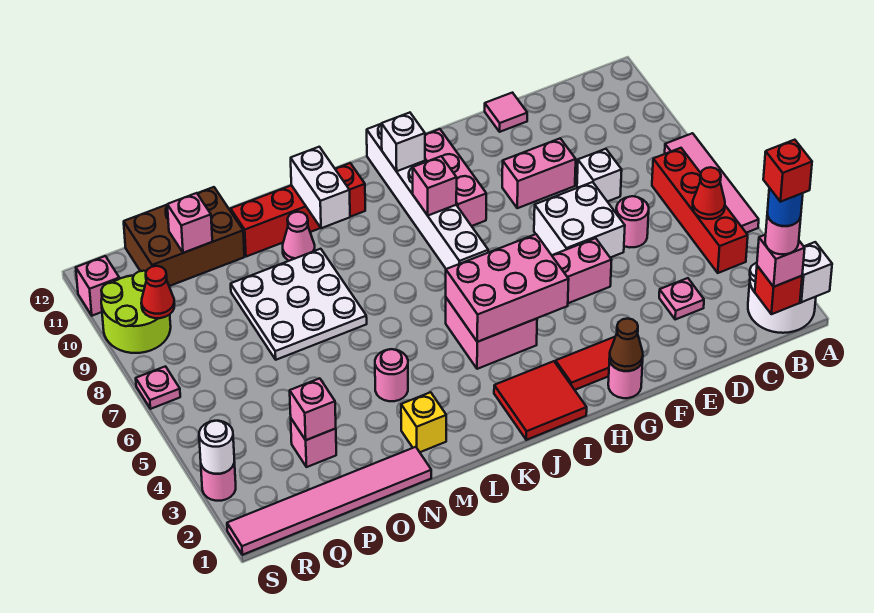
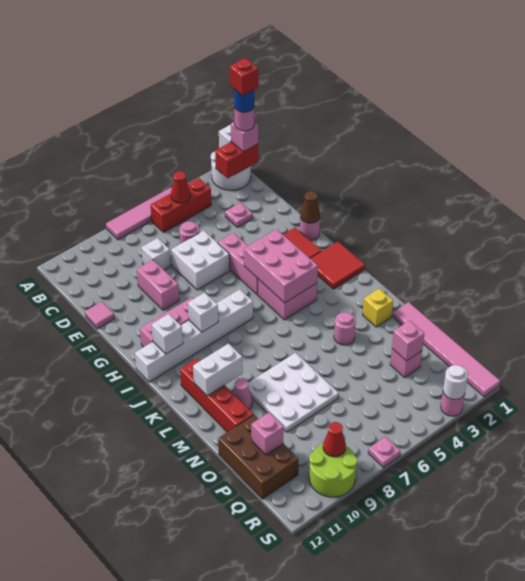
red brick B1 level 2 -> red brick B1:B2 level 2
red brick B4:B7 level 1 -> red brick B4:B6 level 1
pink brick I9 level 2 -> white brick I9 level 2
pink brick S11 level 1 -> none

